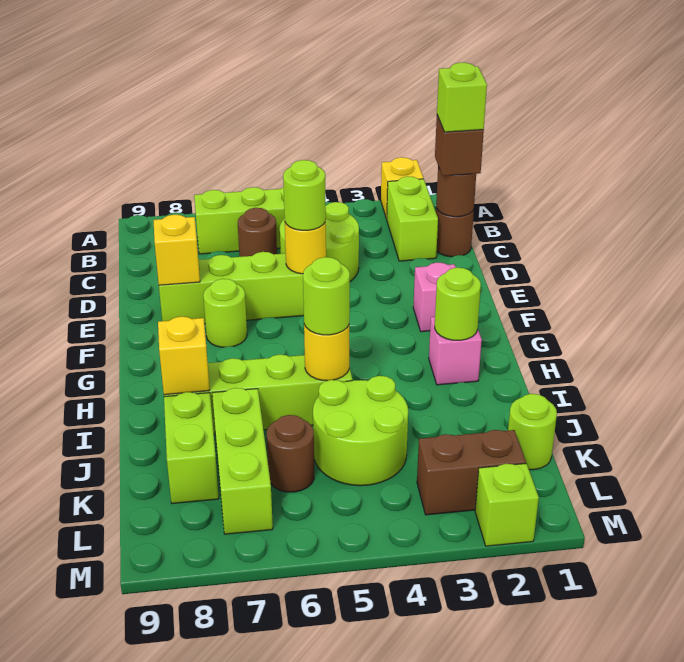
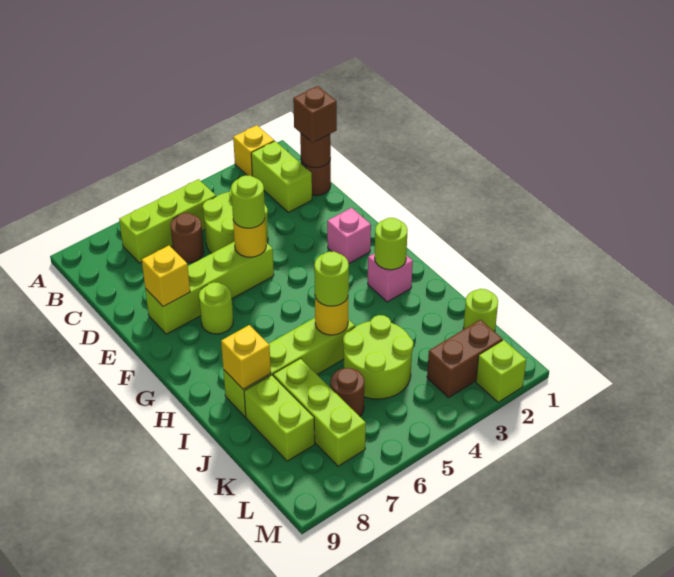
lime brick C1 level 4 -> none

